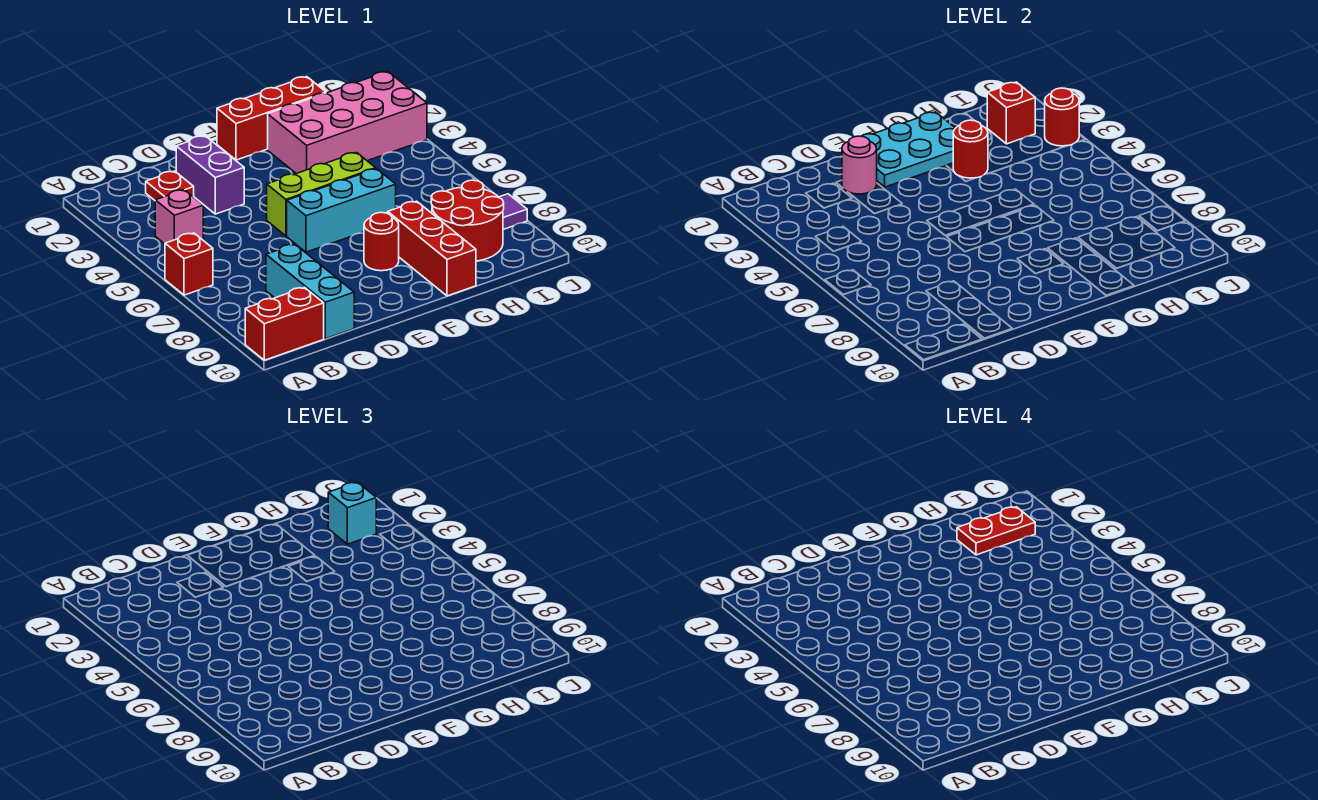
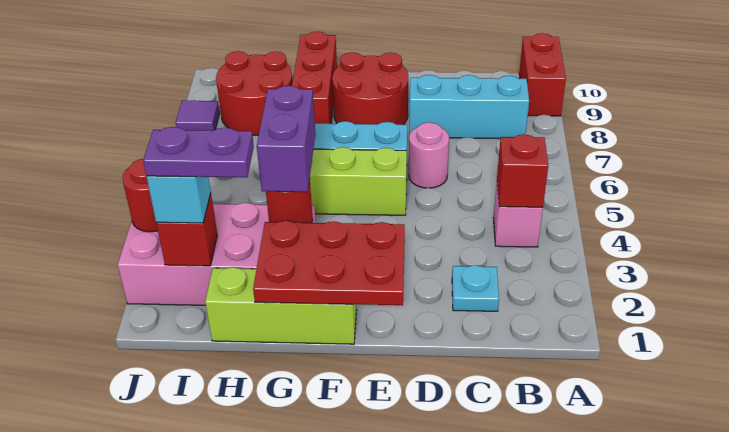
red brick A6 level 1 -> red brick B4 level 2
red brick A10:B10 level 1 -> red brick A9:A10 level 1
red plate C2 level 1 -> cyan plate C2 level 1
cyan brick C8:C10 level 1 -> cyan brick B8:D8 level 1
purple brick D2:D3 level 1 -> purple brick G3:G4 level 3
pink round brick D2 level 2 -> pink round brick D6 level 1
cyan plate E1:G2 level 2 -> red plate E1:G2 level 2
red brick F1:H1 level 1 -> lime brick F1:H1 level 1
red round brick F8 level 1 -> red round brick E8:F9 level 1
red plate H2:I2 level 4 -> purple plate H2:I2 level 4

